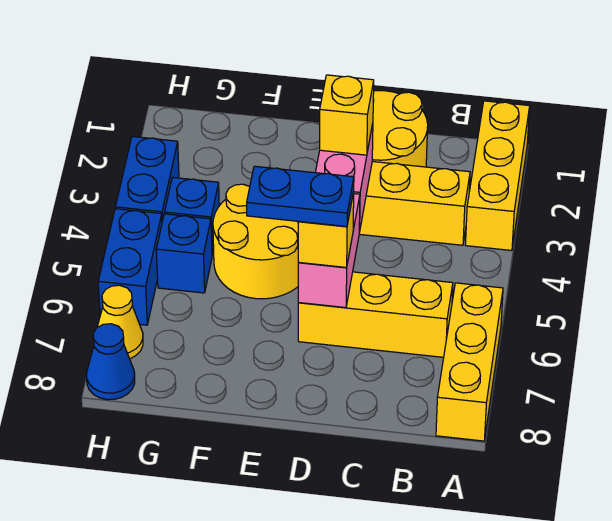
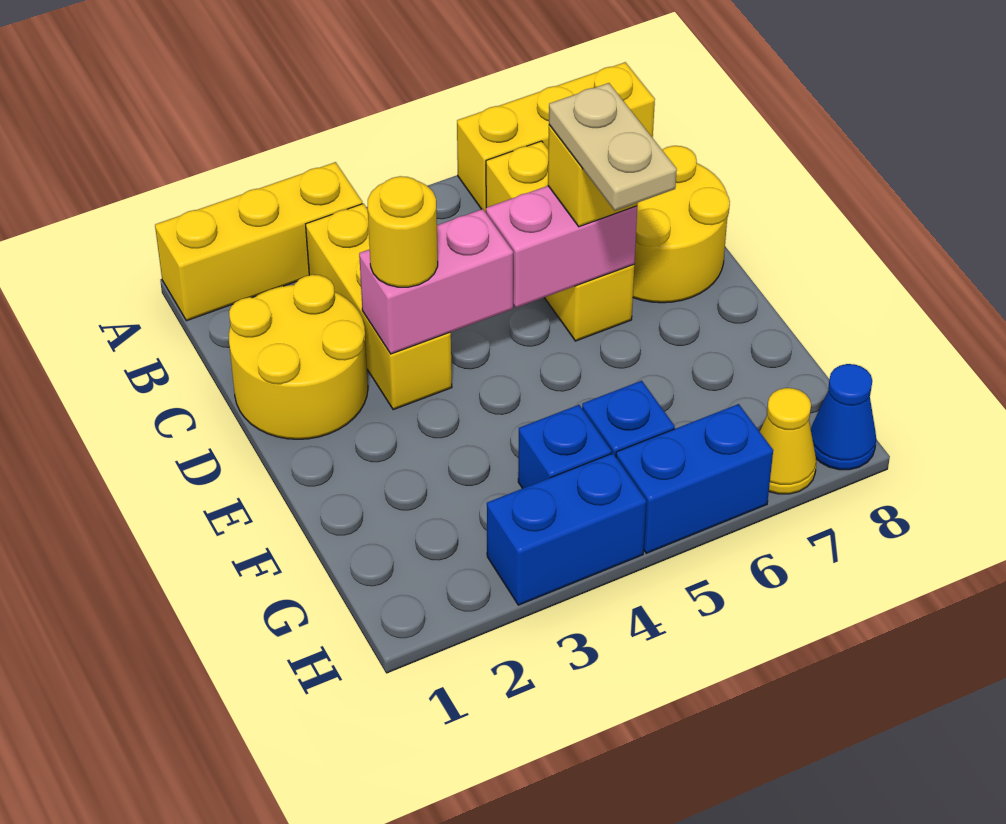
yellow brick D3 level 3 -> yellow round brick D3 level 3
blue plate D6:E6 level 4 -> tan plate D6:E6 level 4
yellow round brick E4:F5 level 1 -> yellow round brick C7:D8 level 1

